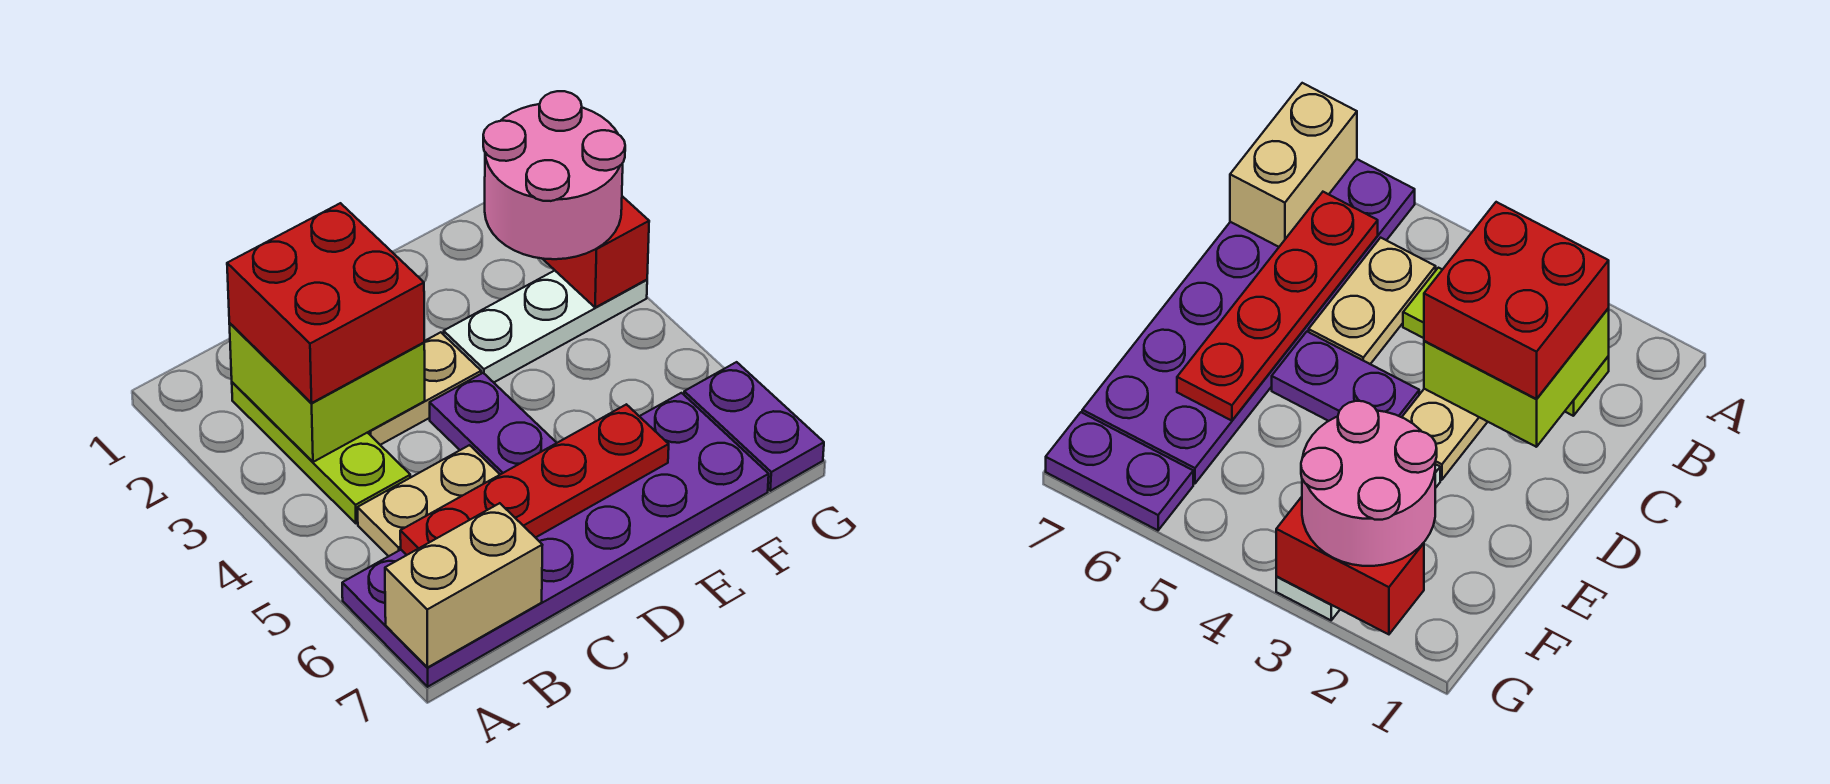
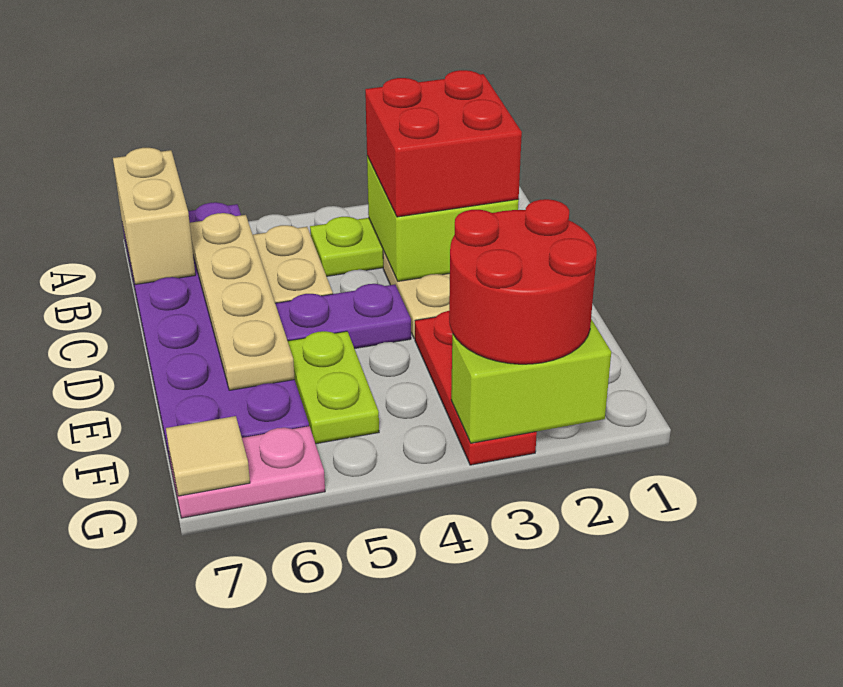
red plate B6:E6 level 2 -> tan plate B6:E6 level 2
white plate E3:G3 level 1 -> red plate E3:G3 level 1
none -> lime plate E5:F5 level 1
pink round brick F2:G3 level 3 -> red round brick F2:G3 level 3
red brick G2:G3 level 2 -> lime brick G2:G3 level 2
purple plate G6:G7 level 1 -> pink plate G6:G7 level 1
none -> tan tile G7 level 2

